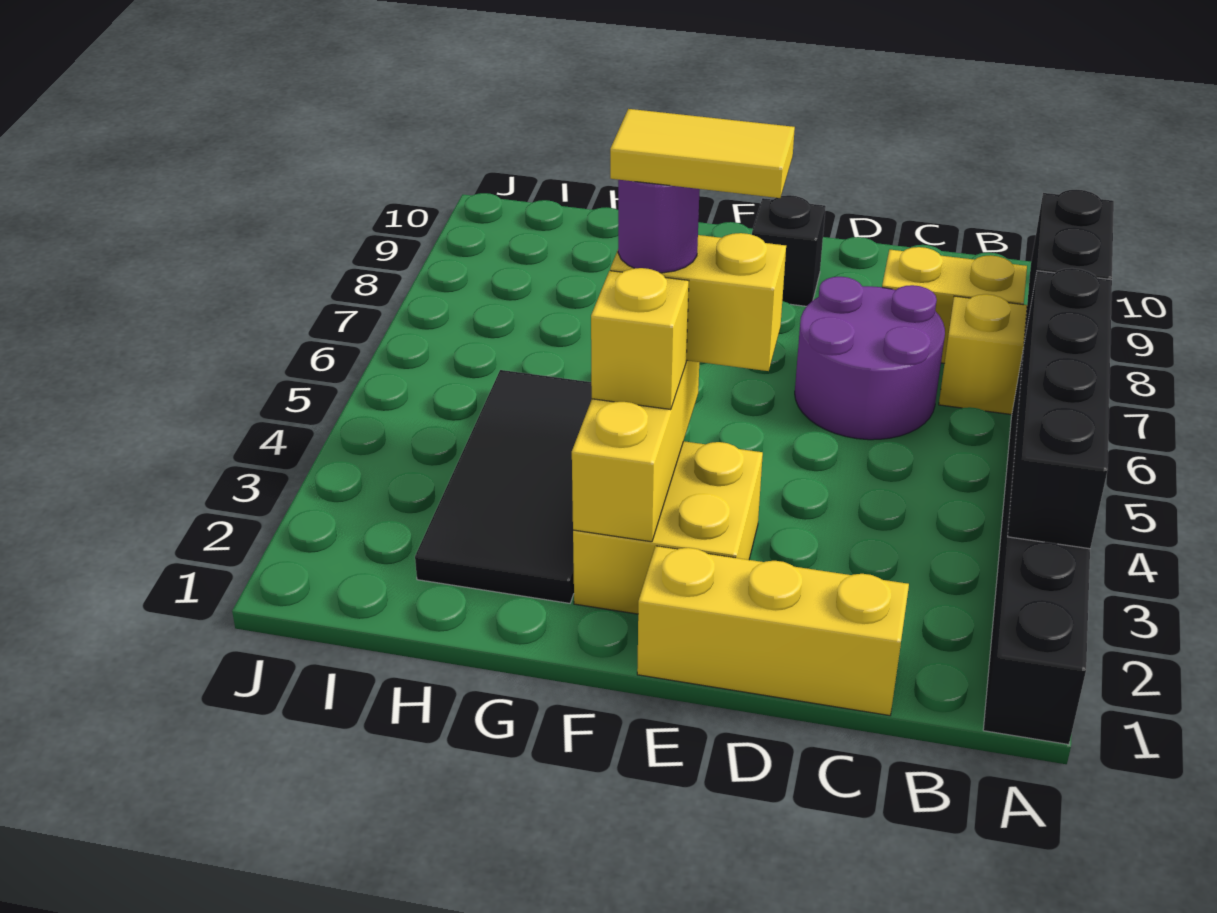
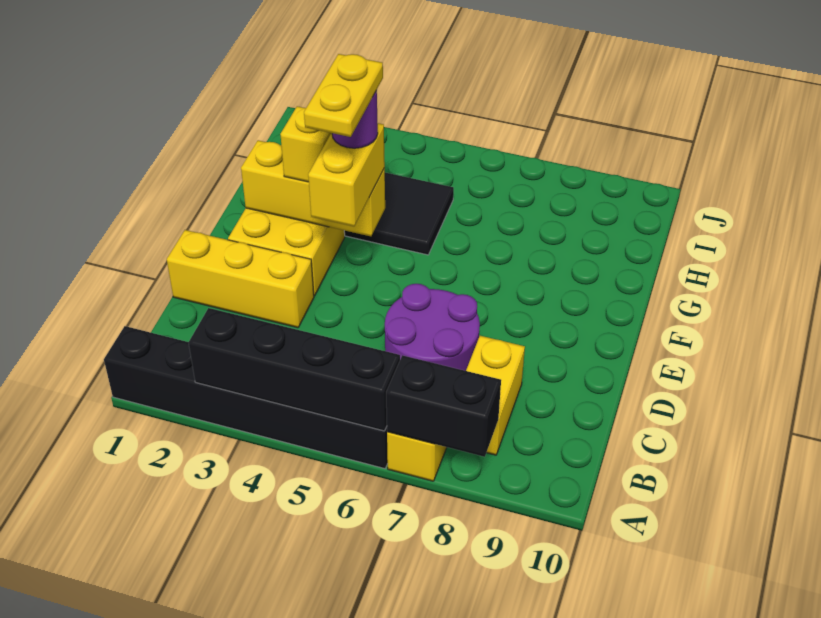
yellow brick C1:E1 level 1 -> yellow brick D1:D3 level 1
yellow tile E4:F4 level 5 -> yellow plate E4:F4 level 5
black brick E9 level 1 -> none

